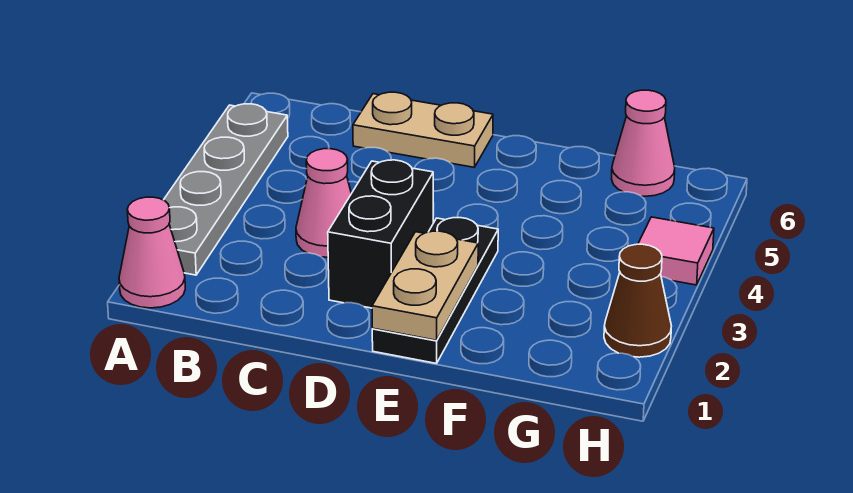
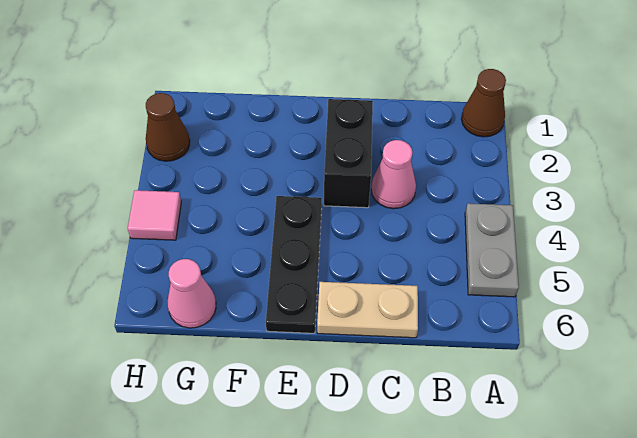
pink cone A1 level 1 -> brown cone A1 level 1
grey plate A2:A5 level 1 -> grey plate A4:A5 level 1
black plate E1:E3 level 1 -> black plate E4:E6 level 1
tan plate E1:E2 level 2 -> none

